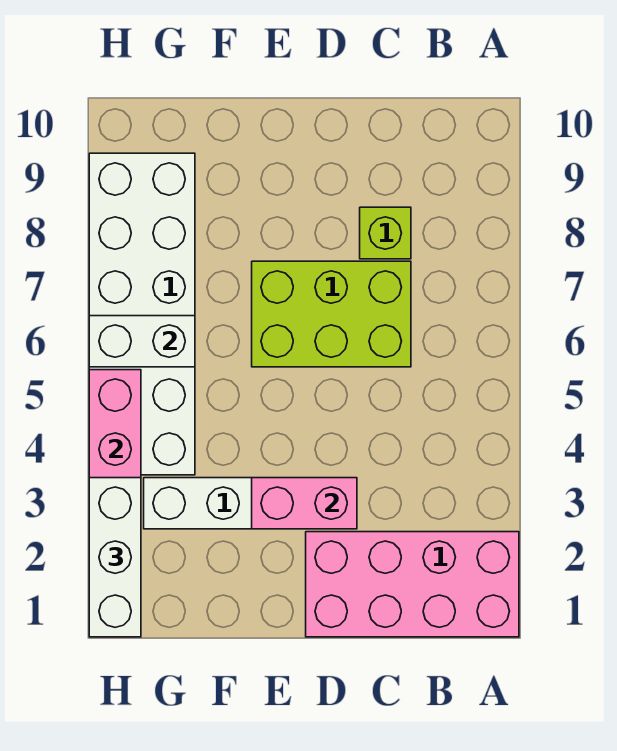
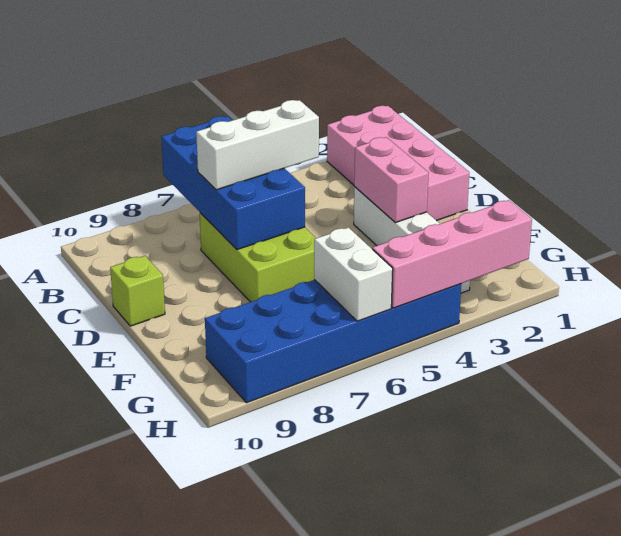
none -> blue brick A6:D7 level 2
lime brick C8 level 1 -> lime brick D10 level 1
white brick G4:H9 level 1 -> blue brick G4:H9 level 1
white brick H1:H3 level 3 -> white brick C5:C7 level 3

